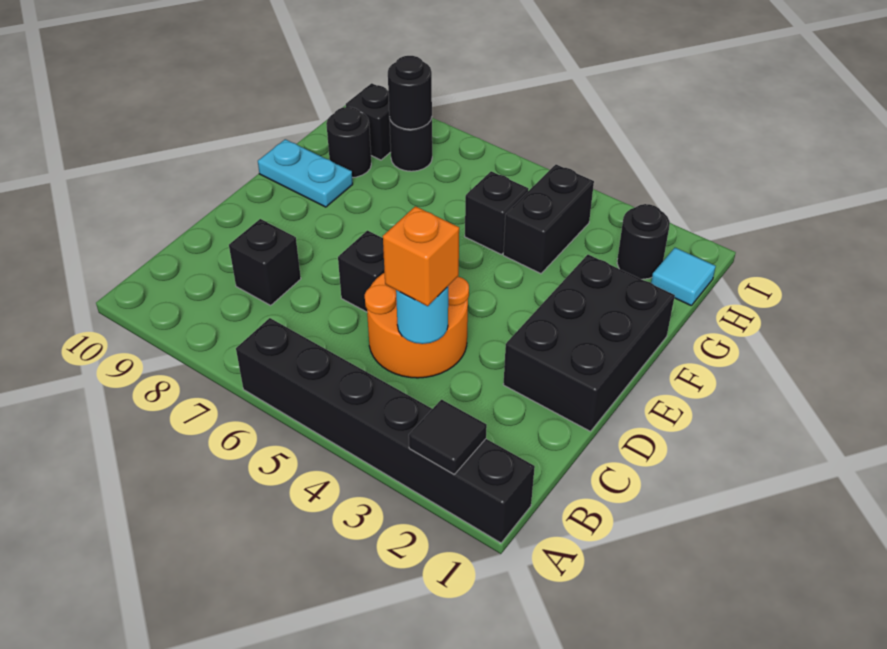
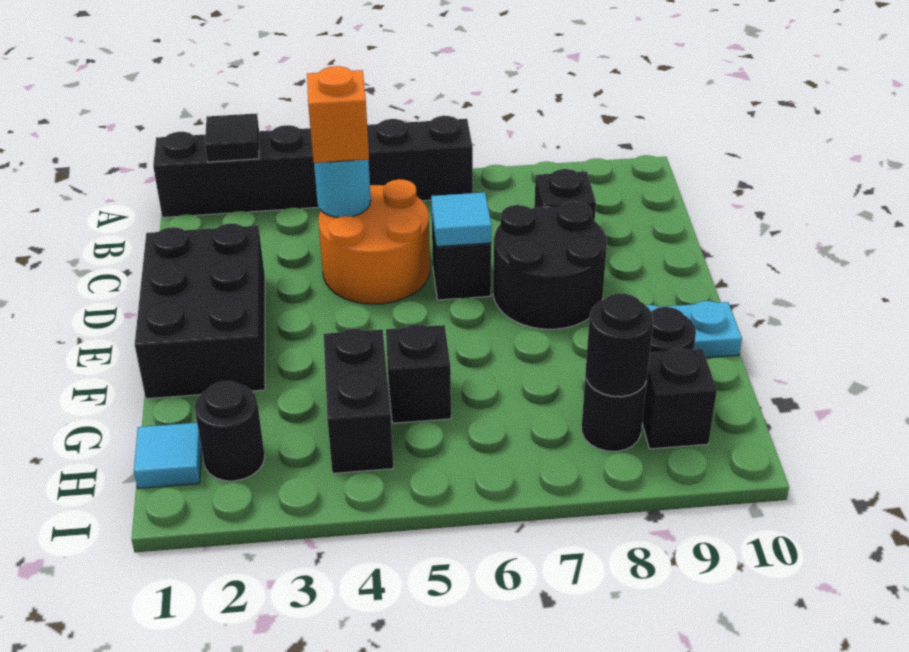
none -> cyan tile D6 level 2
none -> black round brick D7:E8 level 1

